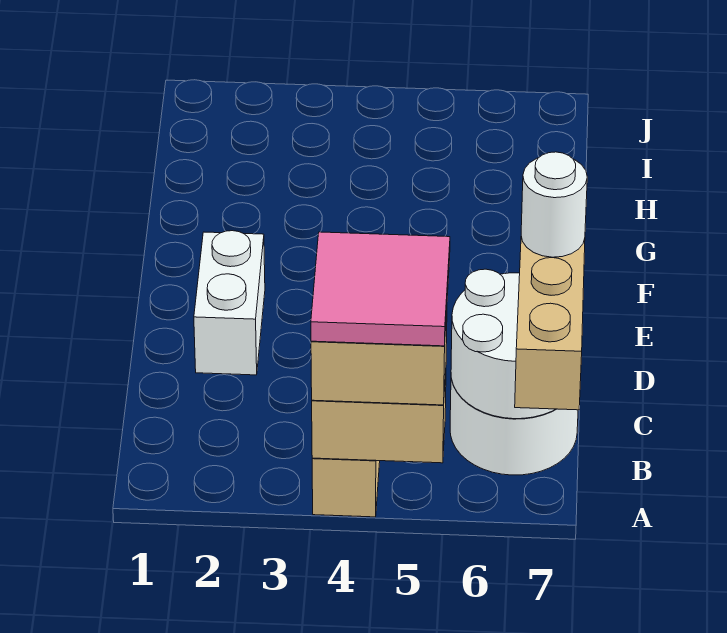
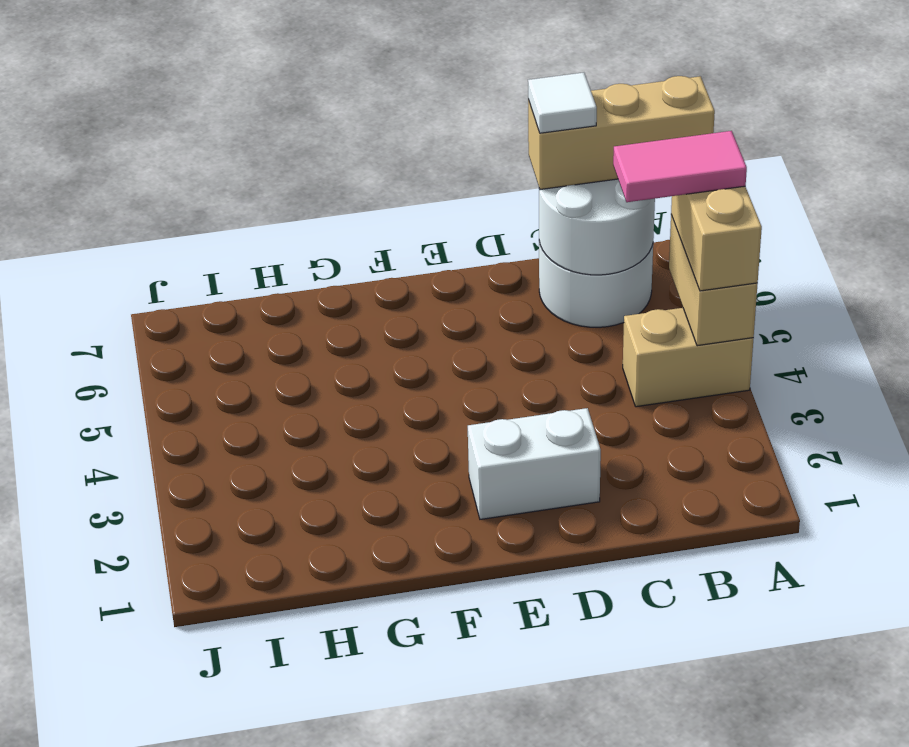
pink tile A4:B5 level 4 -> pink tile A5:B5 level 4
white round brick C7 level 4 -> white tile C7 level 4

